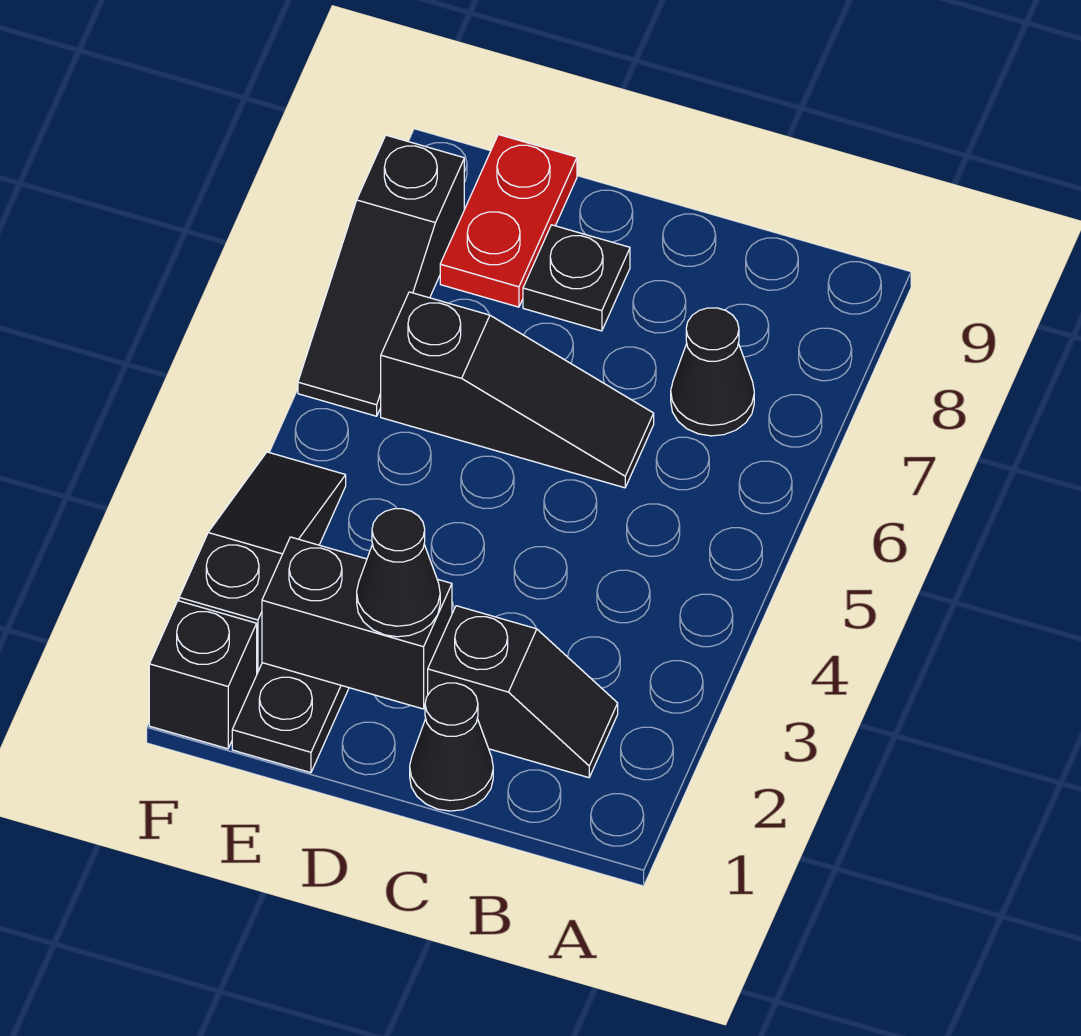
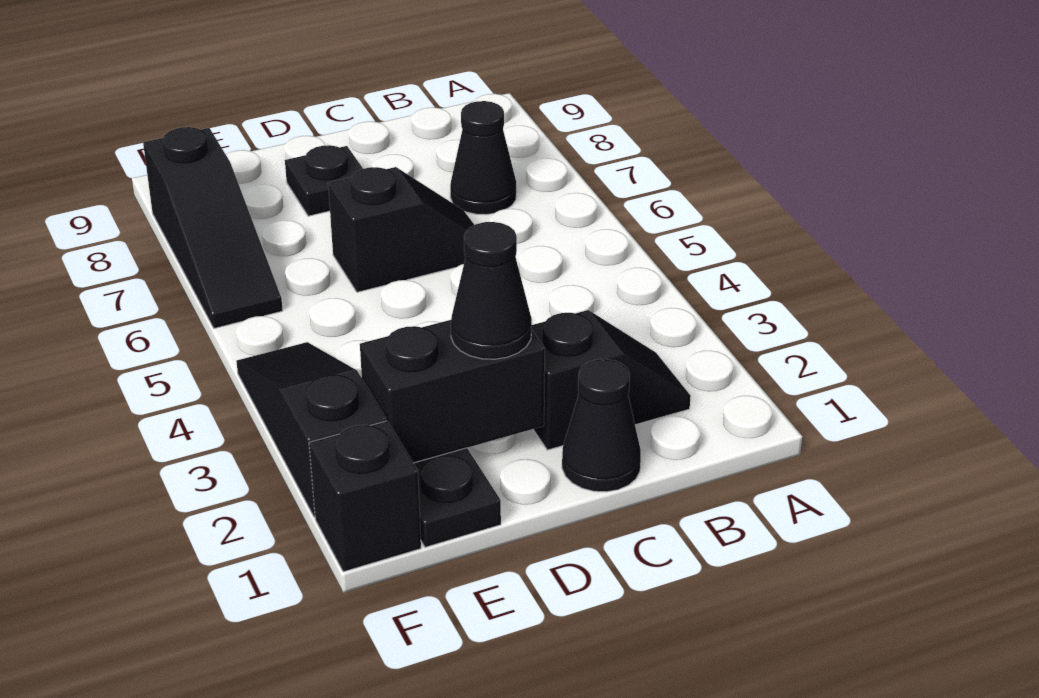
black slope C6:E6 level 1 top E -> black slope C6:D6 level 1 top D
red plate E8:E9 level 1 -> none

